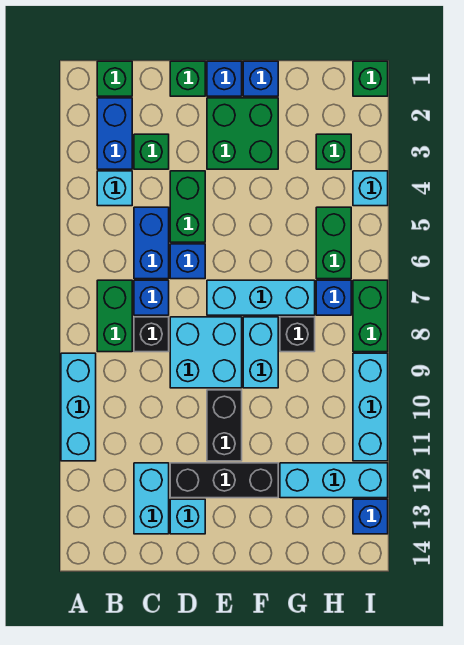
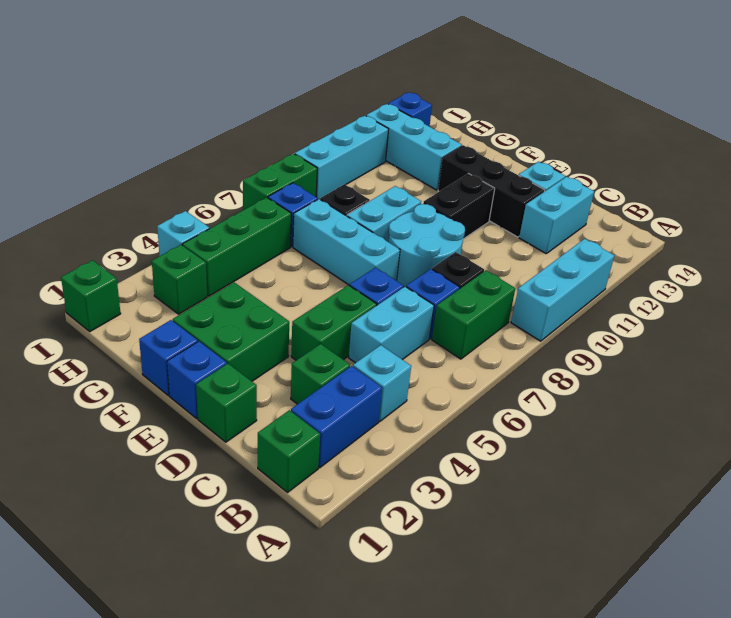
blue brick C5:C6 level 1 -> cyan brick C5:C6 level 1
cyan brick D8:E9 level 1 -> cyan round brick D8:E9 level 1
green brick H5:H6 level 1 -> green brick H4:H6 level 1

